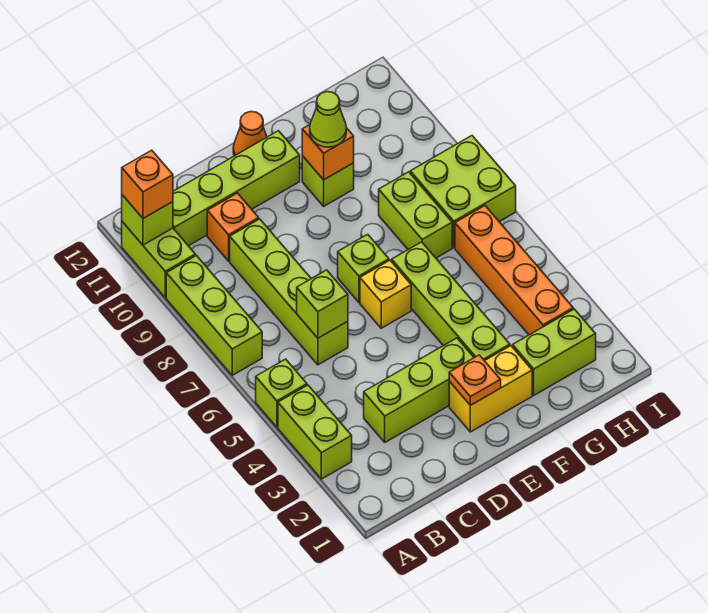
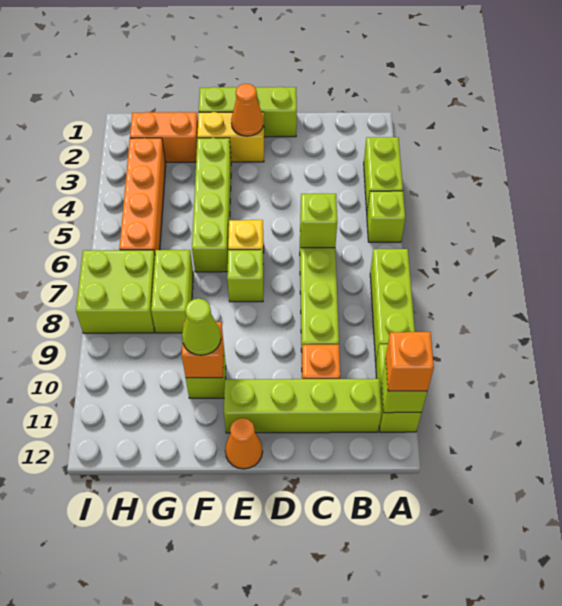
lime brick C3:E3 level 1 -> lime brick D1:F1 level 1
orange plate E2 level 2 -> orange cone E2 level 2
lime brick G2:H2 level 1 -> orange brick G2:H2 level 1

